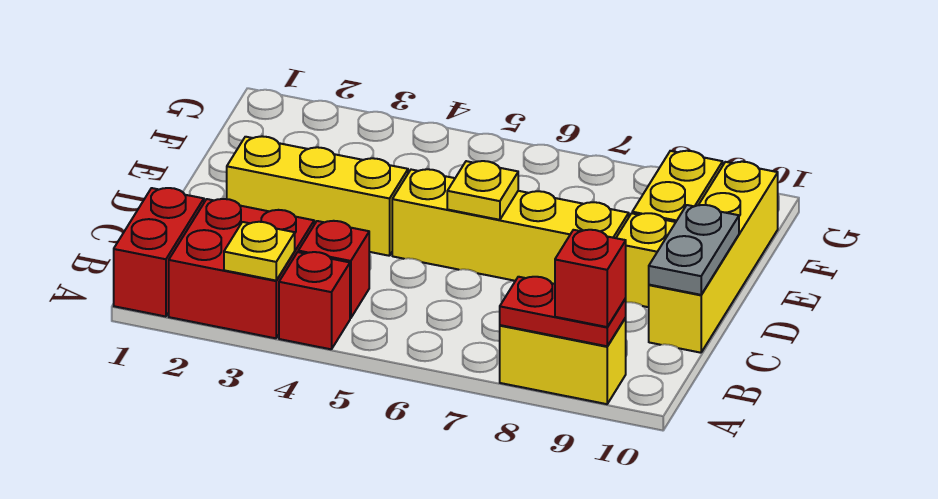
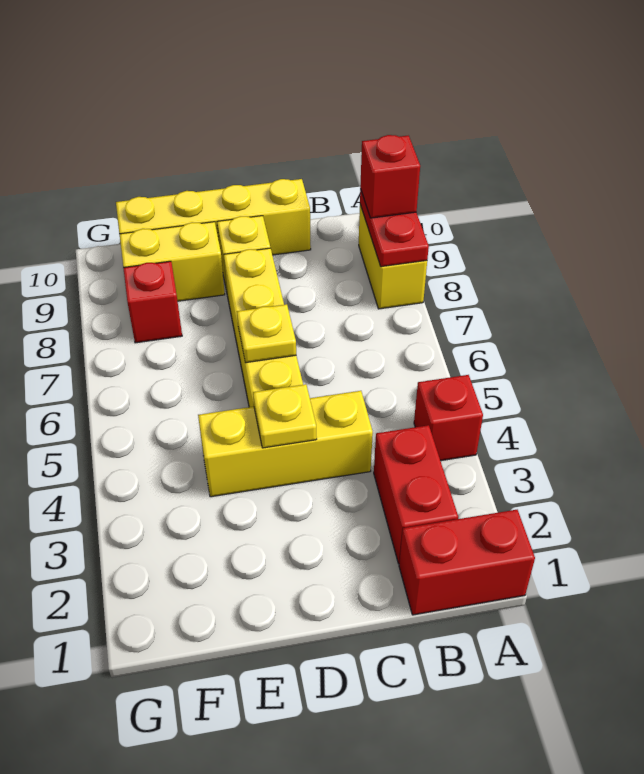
red brick A2:B3 level 1 -> red brick B2:B3 level 1
yellow plate A3 level 2 -> yellow plate D4 level 2
red brick B4 level 1 -> red brick F8 level 1
grey plate C10:D10 level 2 -> none
yellow brick D2:D4 level 1 -> yellow brick C4:E4 level 1

